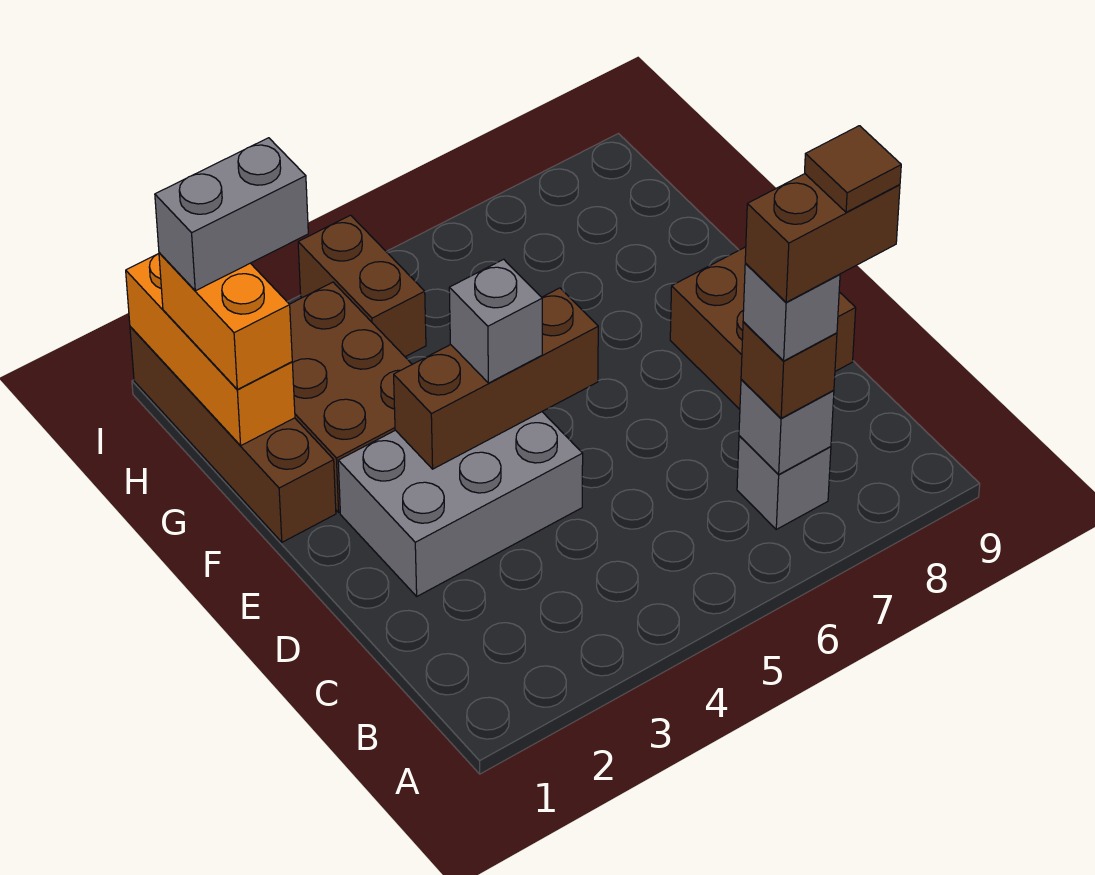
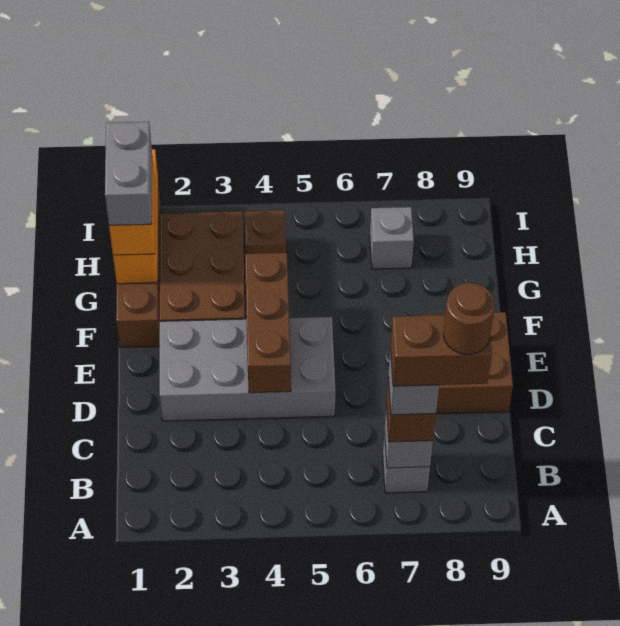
brown tile B8 level 6 -> brown round brick B8 level 6
grey brick D2:E4 level 1 -> grey brick D2:E5 level 1
brown brick E3:E5 level 2 -> brown brick D4:F4 level 2
grey brick E4 level 3 -> grey brick H7 level 1
grey brick H1:H2 level 4 -> grey brick G1:H1 level 4
brown brick H4:I4 level 1 -> brown brick H4 level 1

